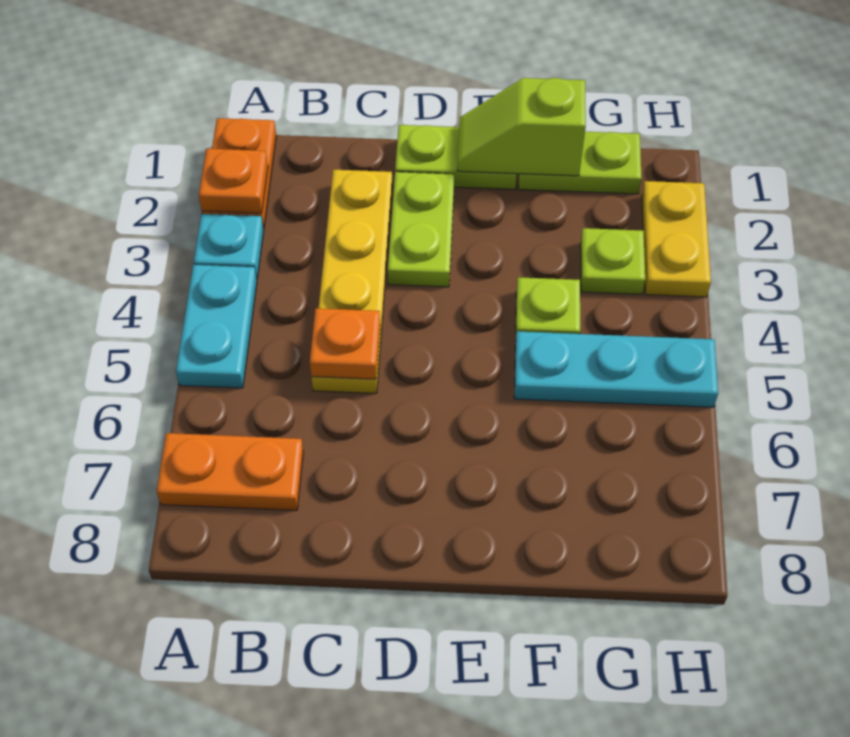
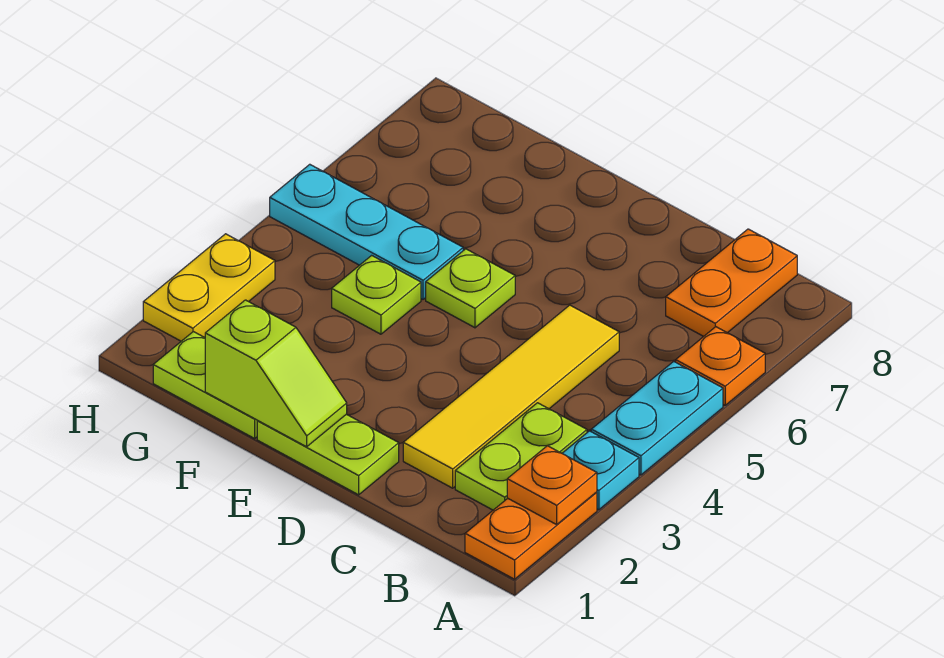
orange plate A7:B7 level 1 -> orange plate B7:B8 level 1
yellow plate C2:C5 level 1 -> yellow tile C2:C5 level 1
orange plate C5 level 2 -> orange plate A6 level 1
lime plate D2:D3 level 1 -> lime plate B2:B3 level 1
lime plate G3 level 1 -> lime plate E5 level 1

